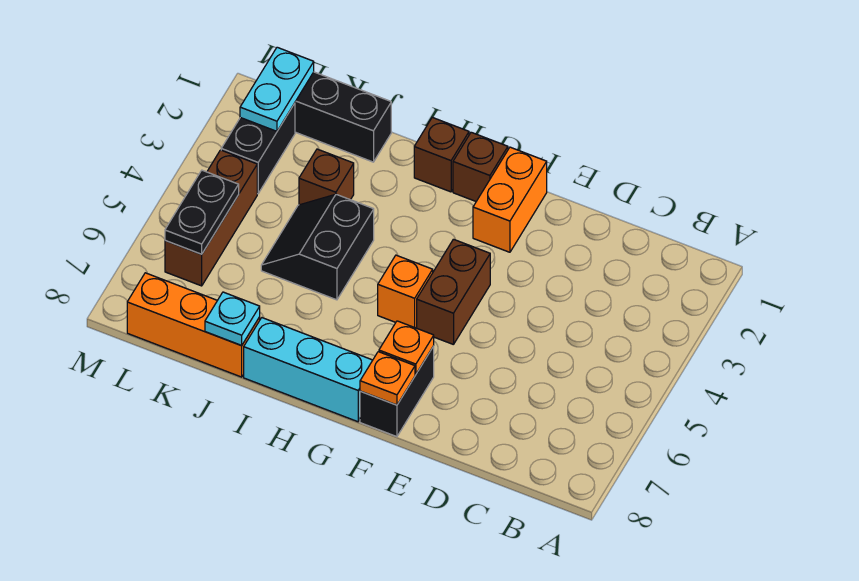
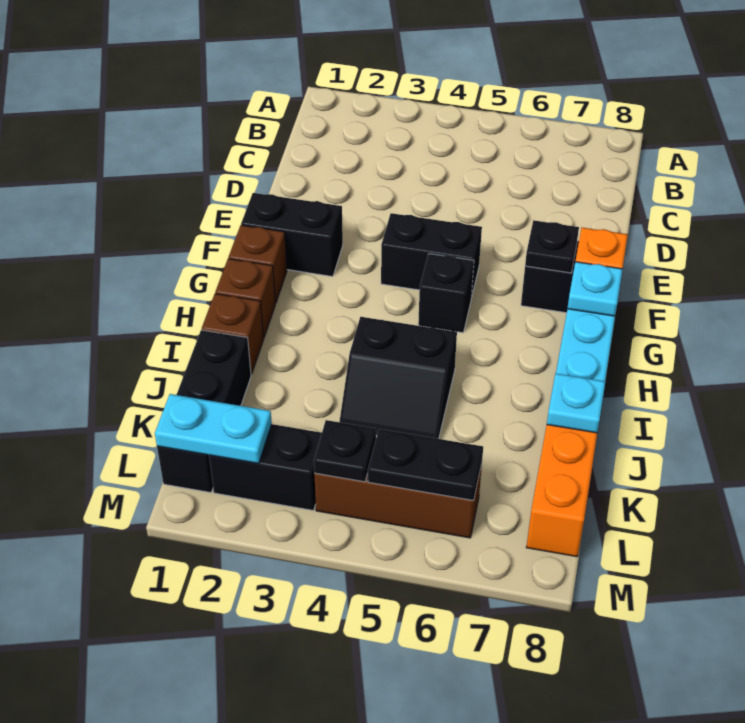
orange brick F1:F2 level 1 -> black brick F1:F2 level 1
brown brick F4:F5 level 1 -> black brick F4:F5 level 1
orange plate F7 level 2 -> black plate F7 level 2
orange brick G5 level 1 -> black brick G5 level 1
none -> cyan plate G8 level 2
brown brick J3 level 1 -> brown brick I1 level 1
none -> black plate L4 level 2

